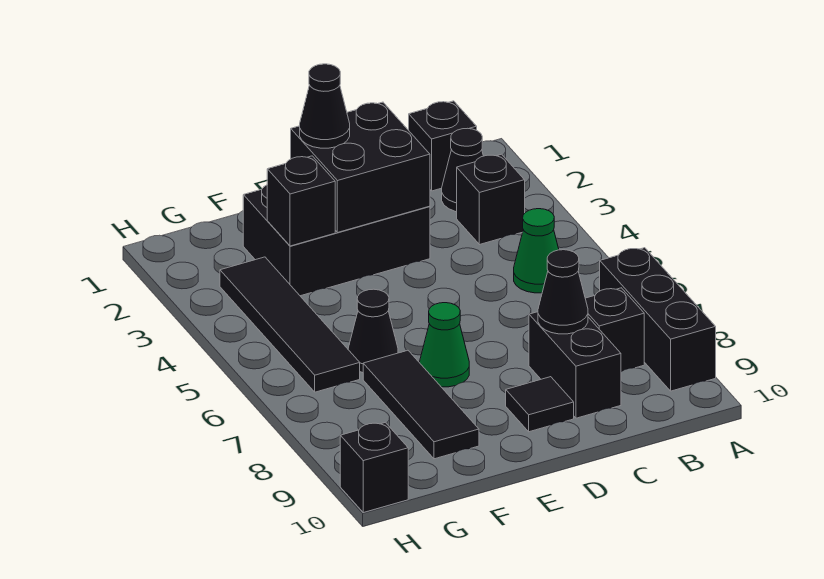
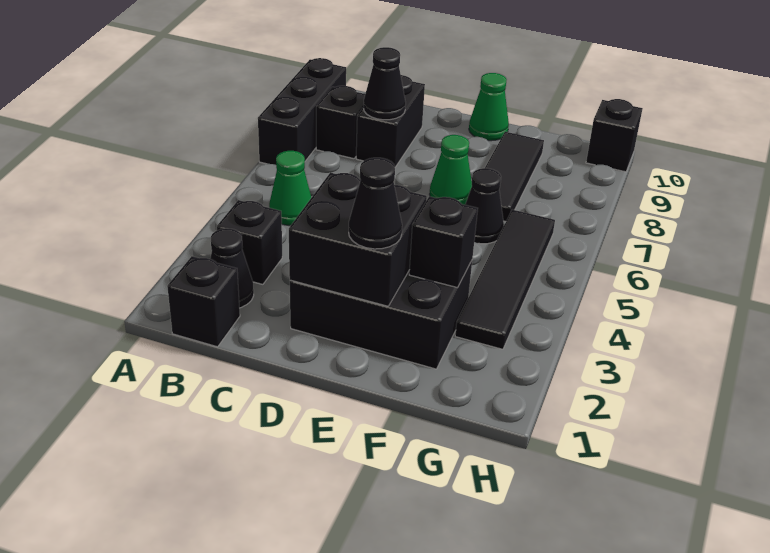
black tile D9 level 1 -> none
none -> green cone E10 level 1

